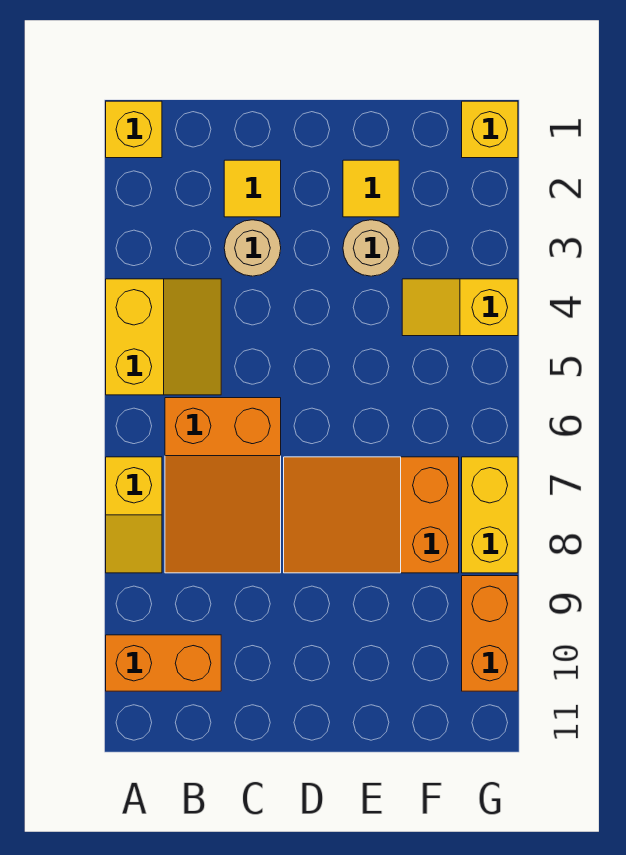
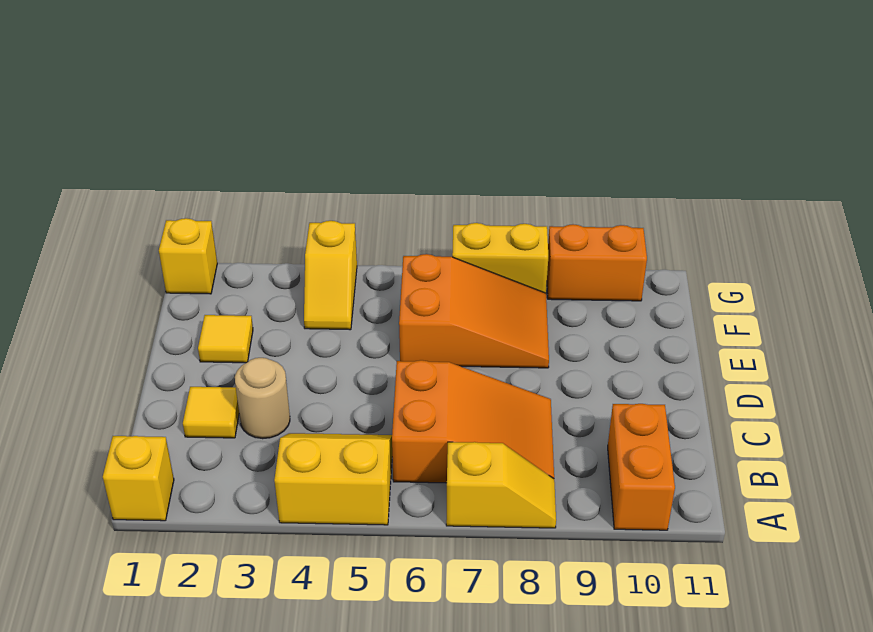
orange slope D7:F8 level 1 top F -> orange slope E6:F8 level 1 top 6
tan round brick E3 level 1 -> none

